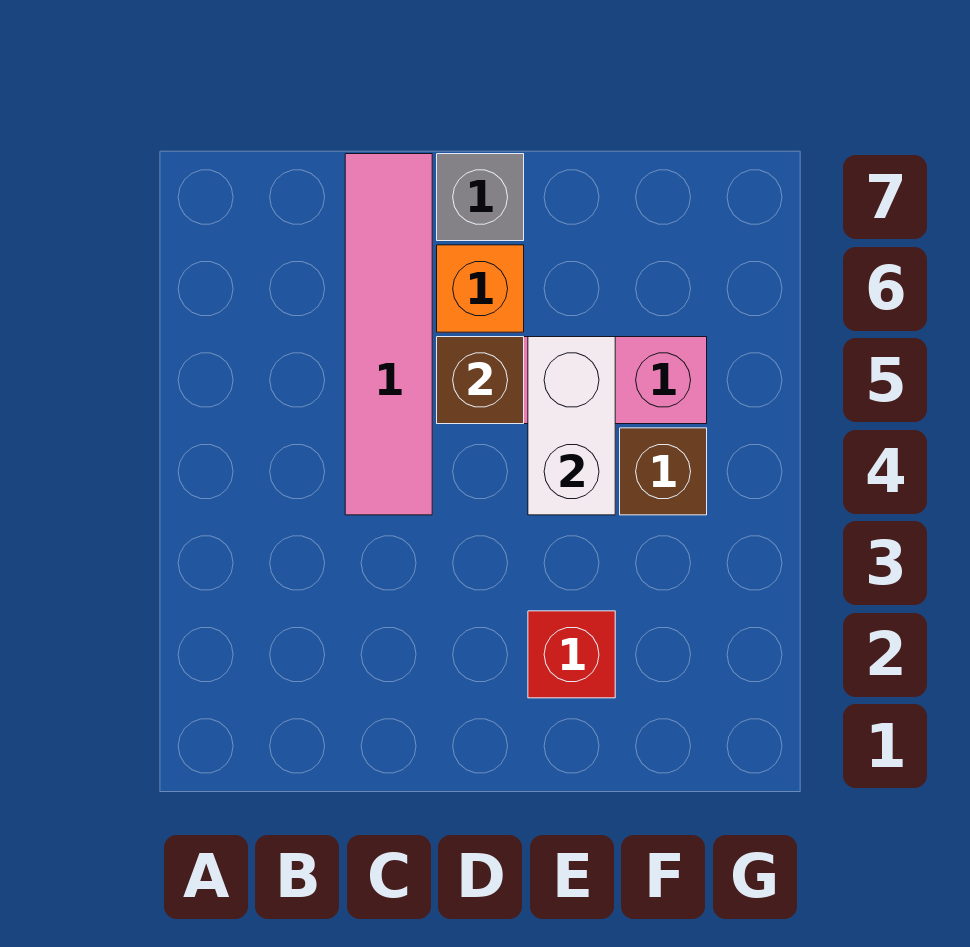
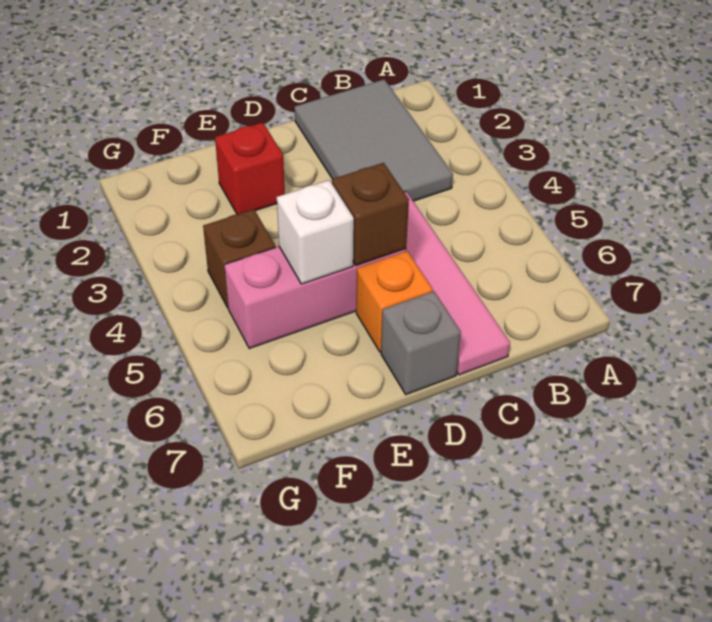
none -> grey tile B1:C3 level 1
white brick E4:E5 level 2 -> white brick E5 level 2

